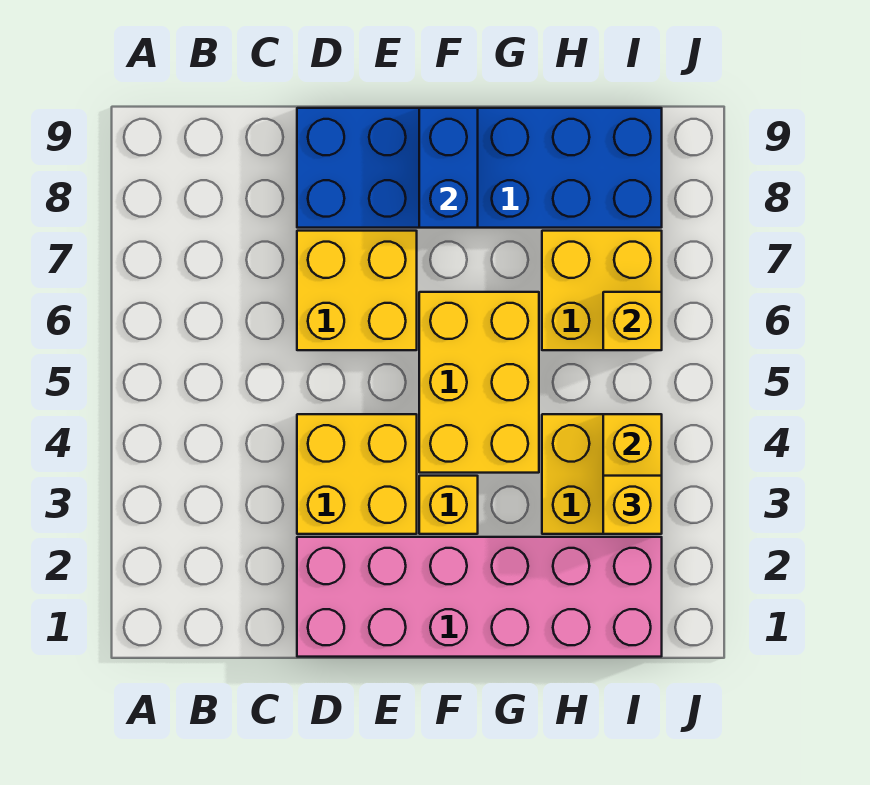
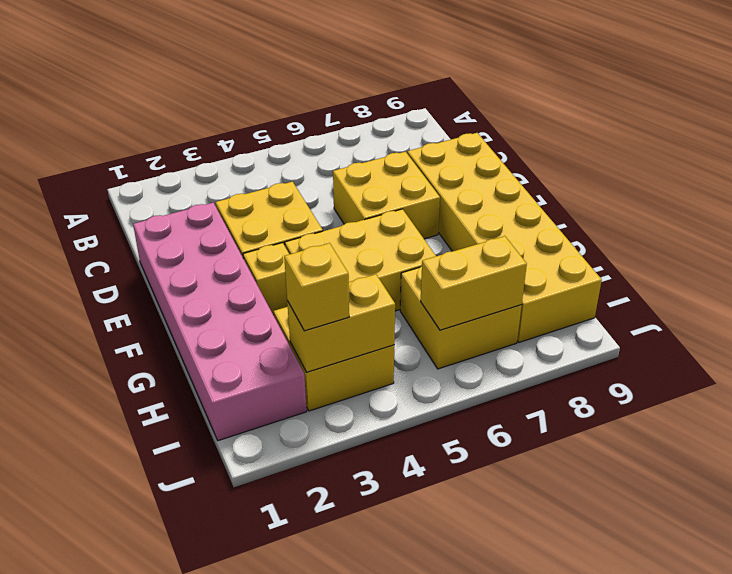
blue brick D8:I9 level 1 -> yellow brick D8:I9 level 1
blue brick F8:F9 level 2 -> none
yellow brick I6 level 2 -> yellow brick I6:I7 level 2

